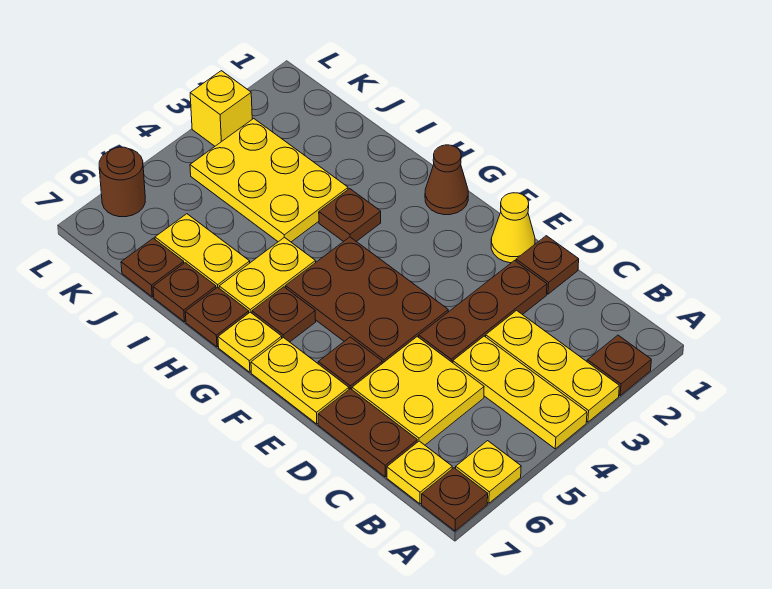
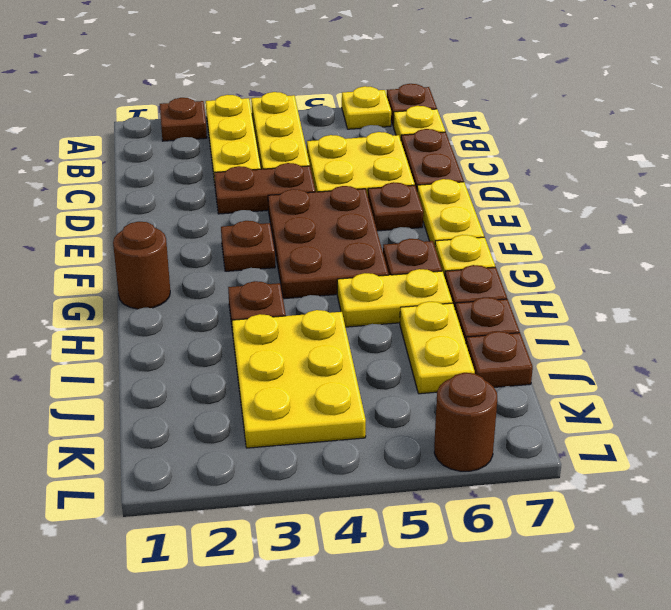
brown plate D1 level 1 -> brown plate F3 level 1
brown plate D2:D4 level 1 -> brown plate D3:D4 level 1
yellow cone E1 level 1 -> none
brown cone G1 level 1 -> brown round brick G1 level 1
yellow brick L3 level 1 -> none

